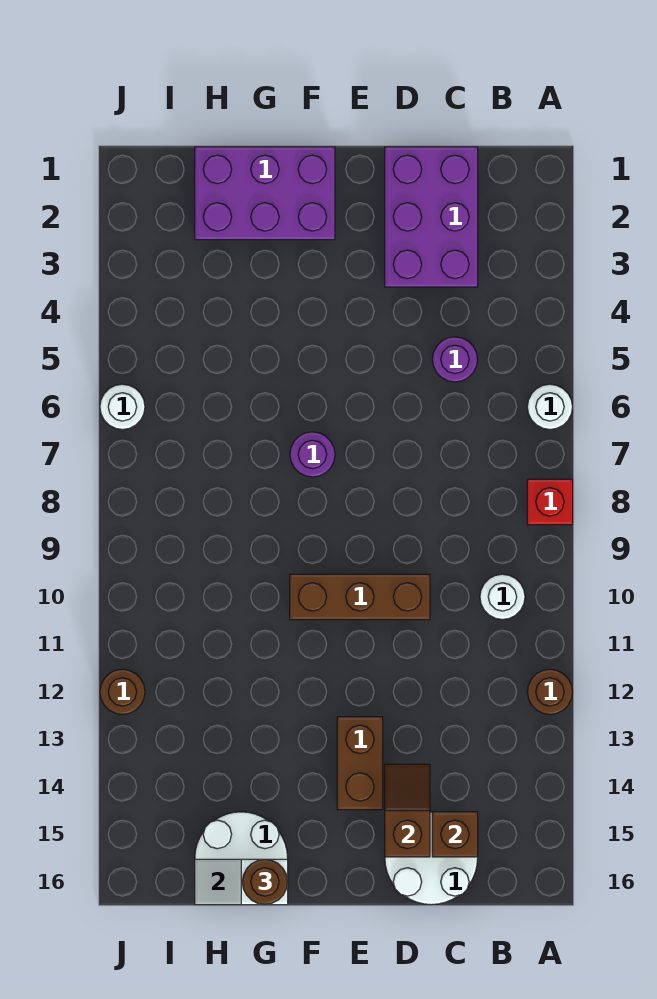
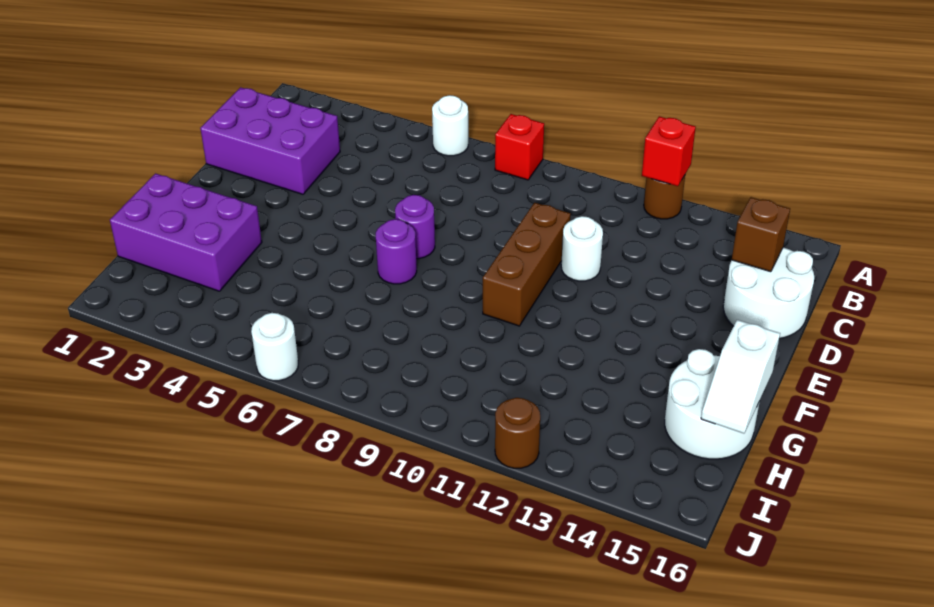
none -> red brick A12 level 2
white round brick B10 level 1 -> white round brick D11 level 1
purple round brick C5 level 1 -> purple round brick E7 level 1
brown slope D14:D15 level 2 top 15 -> none
brown brick E13:E14 level 1 -> none
purple brick F1:H2 level 1 -> purple brick G1:H3 level 1
brown round brick G16 level 3 -> none

